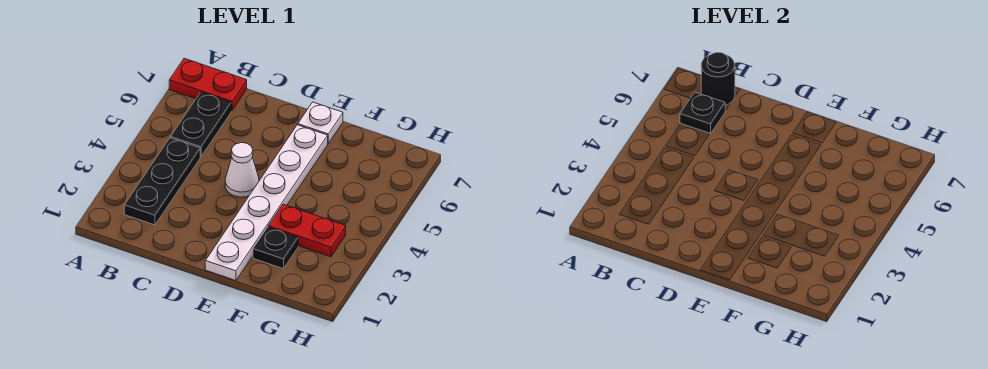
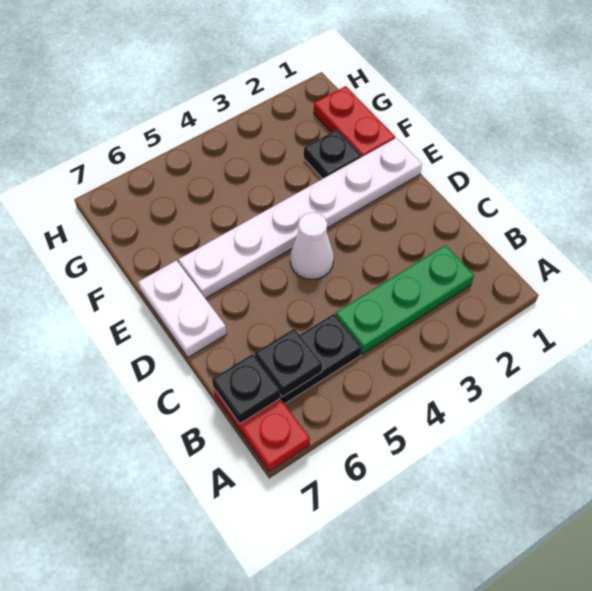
black plate B2:B4 level 1 -> green plate B2:B4 level 1
black round brick B7 level 2 -> black plate B7 level 2
white plate E7 level 1 -> white plate D7:E7 level 1
red plate F3:G3 level 1 -> red plate F1:G1 level 1

